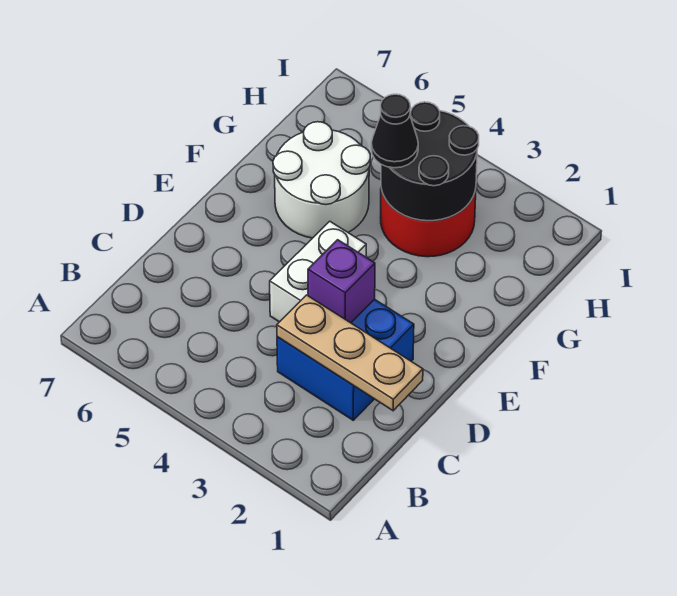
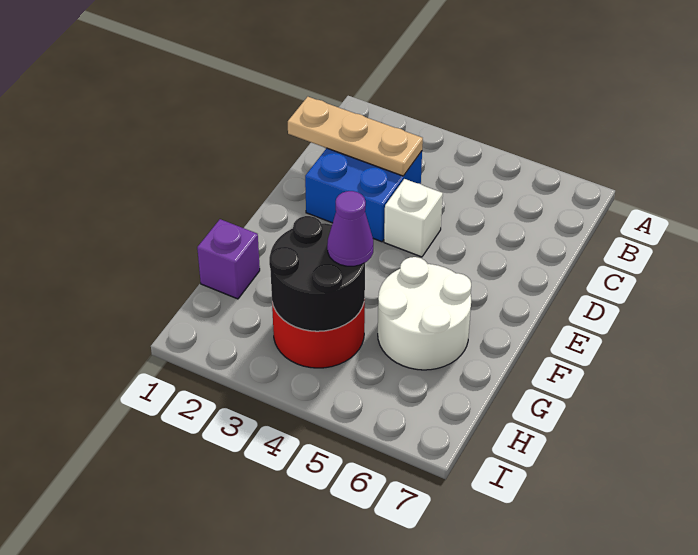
purple brick D3 level 2 -> purple brick G1 level 1
white brick D4:E4 level 1 -> white brick D4 level 1
black cone G4 level 3 -> purple cone G4 level 3

